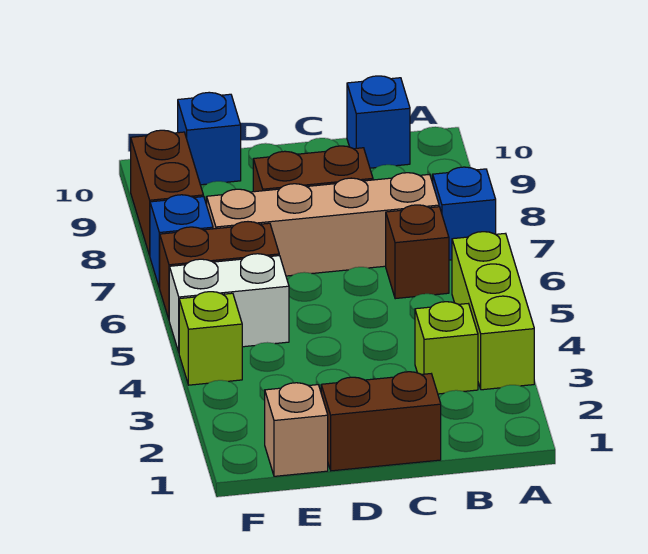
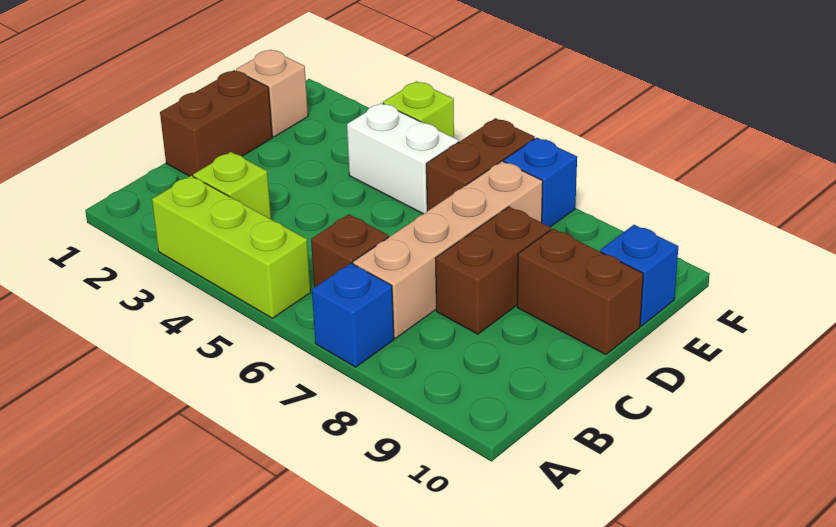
blue brick B10 level 1 -> none
white brick E5:F5 level 1 -> white brick E4:E5 level 1
brown brick F8:F9 level 1 -> brown brick D9:D10 level 1

